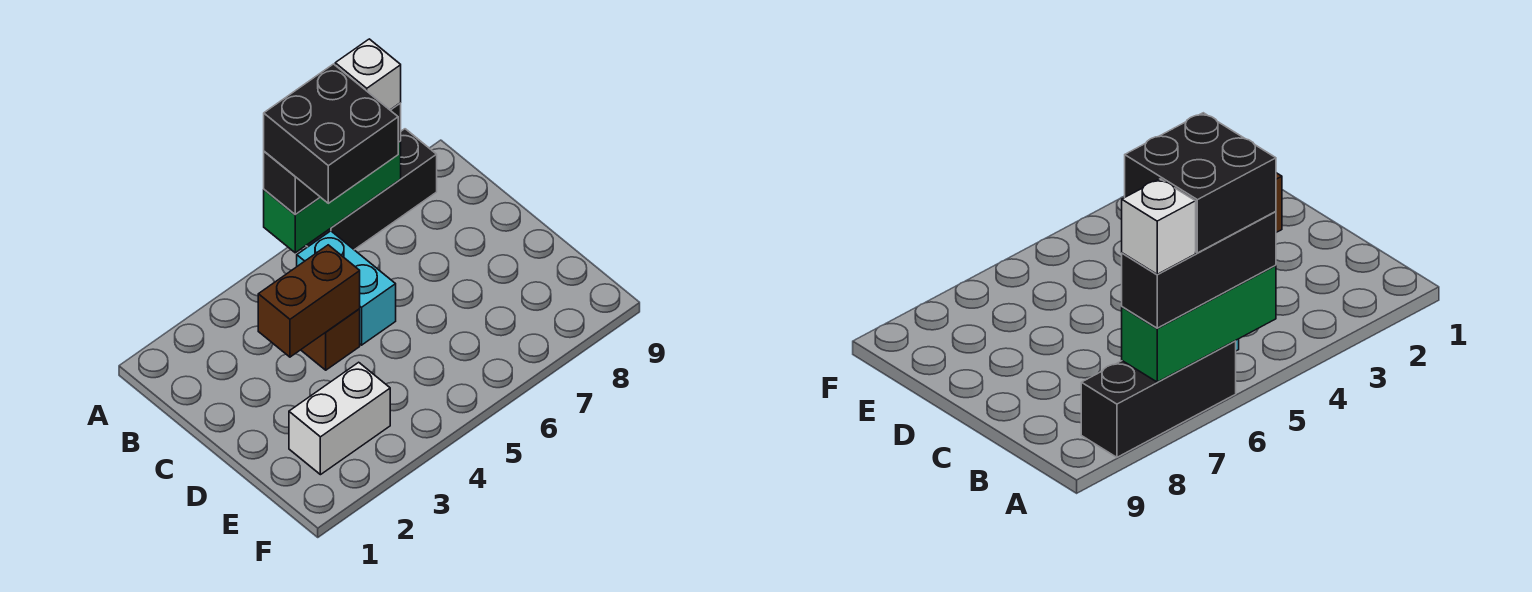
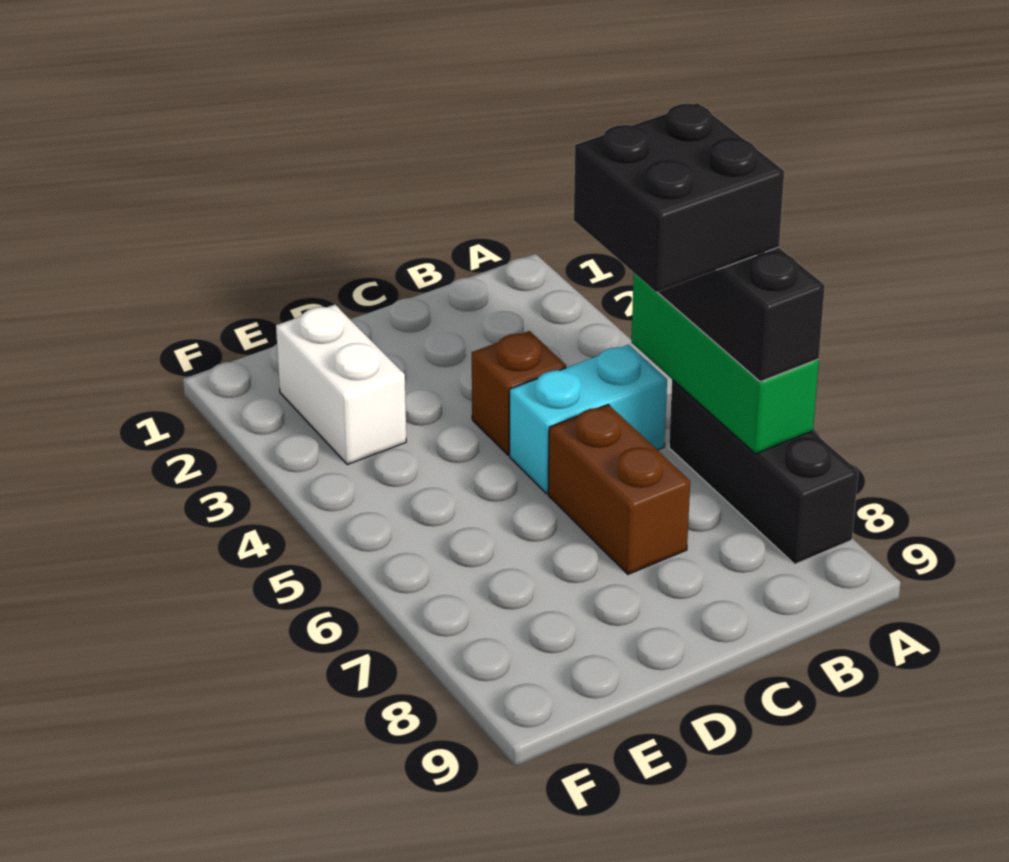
white brick A7 level 4 -> none
brown brick C3:C4 level 2 -> brown brick C6:C7 level 1

